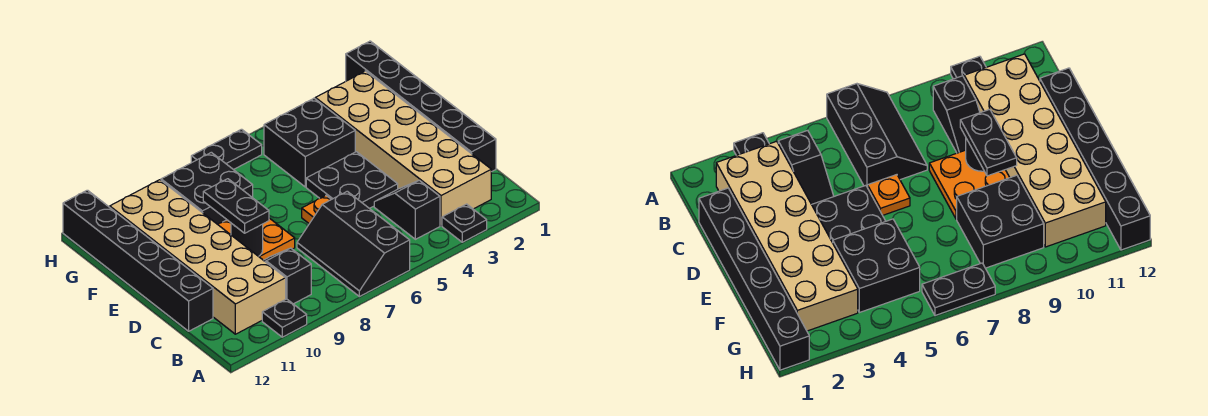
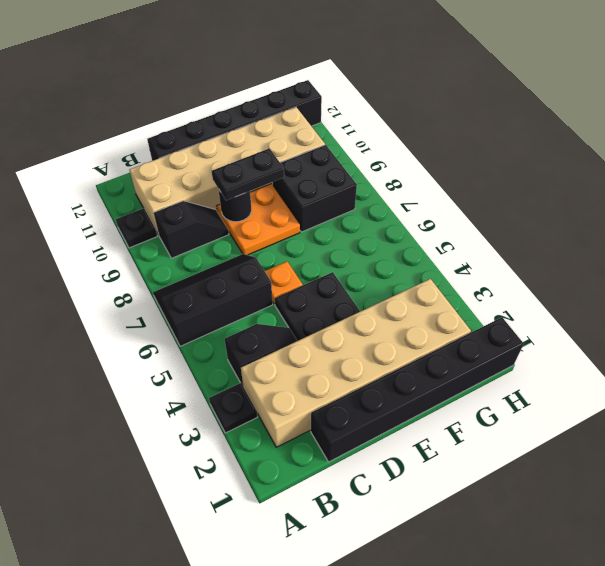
black brick F4:G5 level 1 -> none
black plate H6:H7 level 1 -> none

